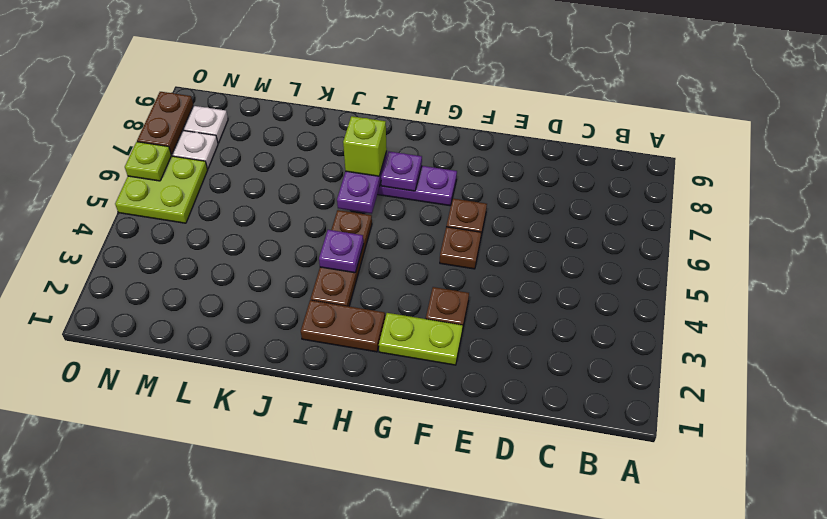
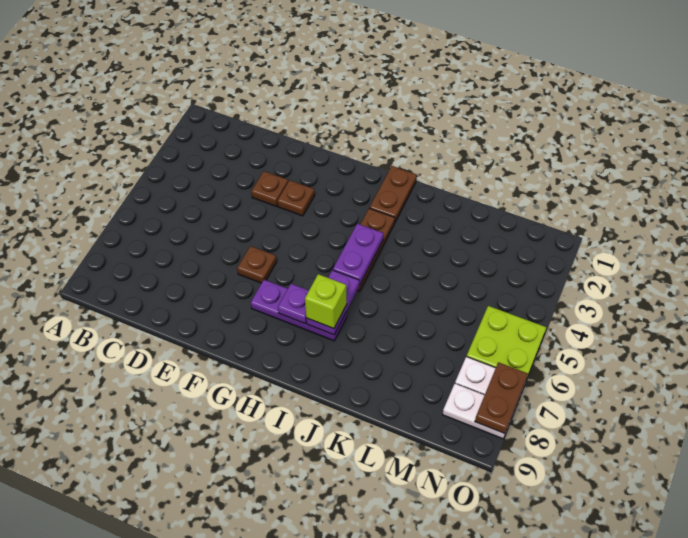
lime plate F2:G2 level 1 -> none
brown plate F5 level 1 -> brown plate E3 level 1
brown plate H2:I2 level 1 -> brown plate I1:I2 level 1
purple plate I4 level 2 -> purple plate I4:I5 level 2
lime plate O6 level 2 -> none

